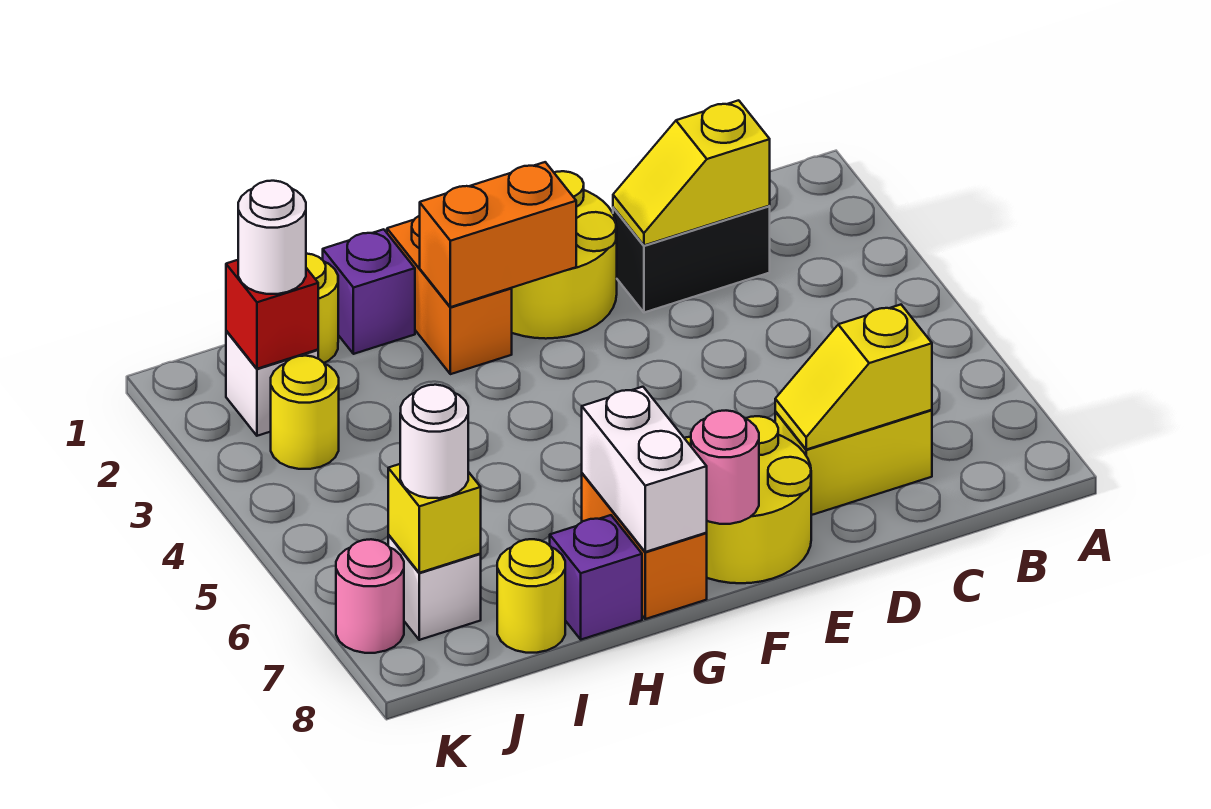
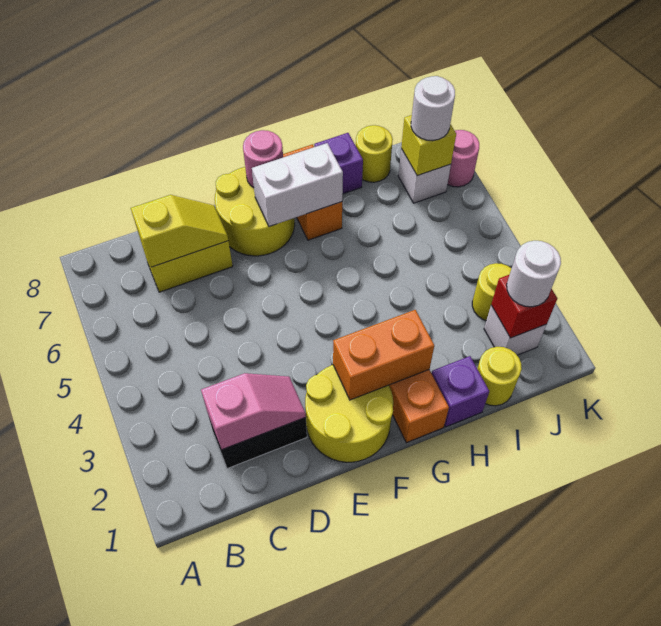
yellow slope C2:D2 level 2 top C -> pink slope C2:D2 level 2 top C
white brick G7:G8 level 2 -> white brick F7:G7 level 2

